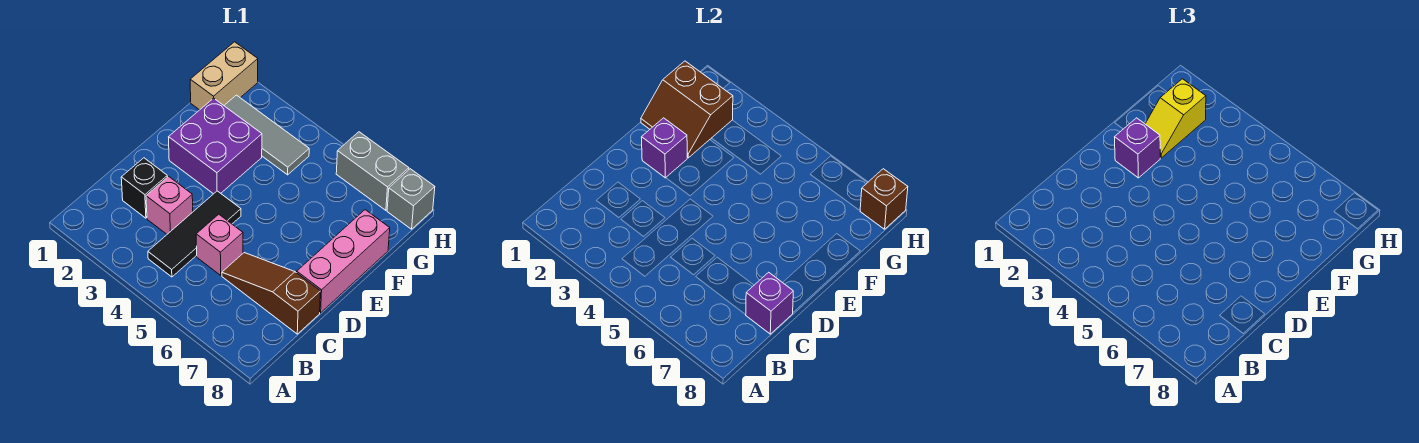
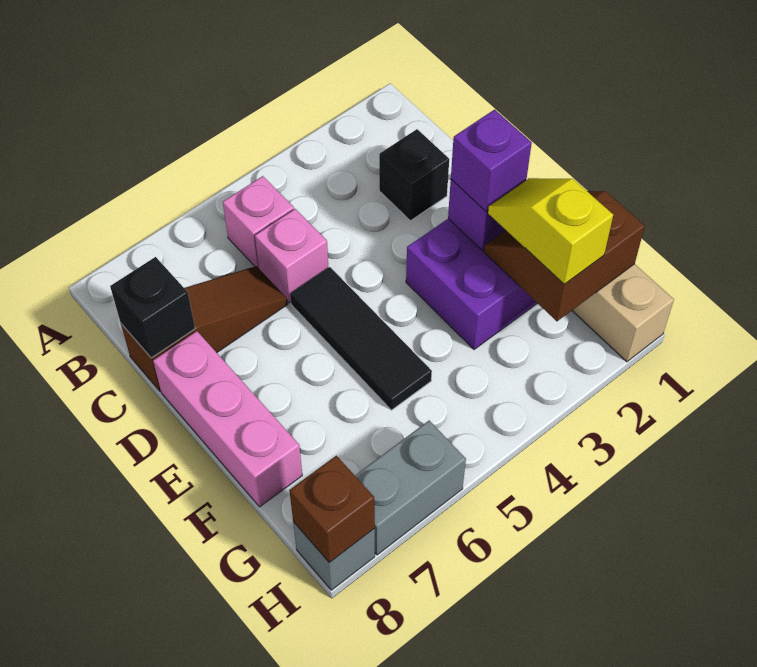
black tile B4:D4 level 1 -> black tile D5:F5 level 1
pink brick C3 level 1 -> pink brick B5 level 1
purple brick C8 level 2 -> black brick C8 level 2
grey tile G2:G4 level 1 -> none

